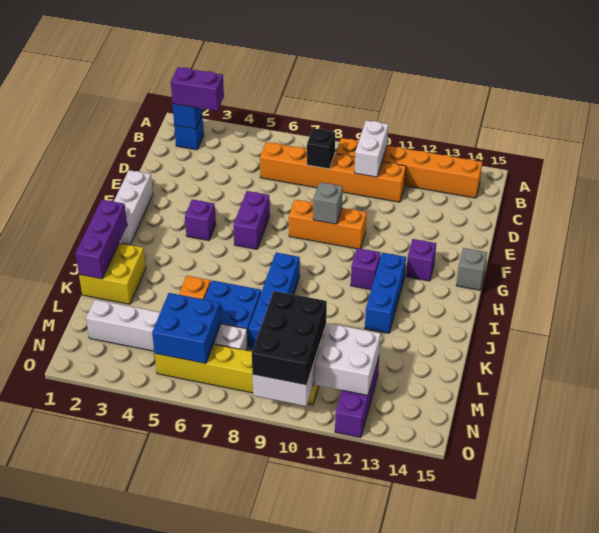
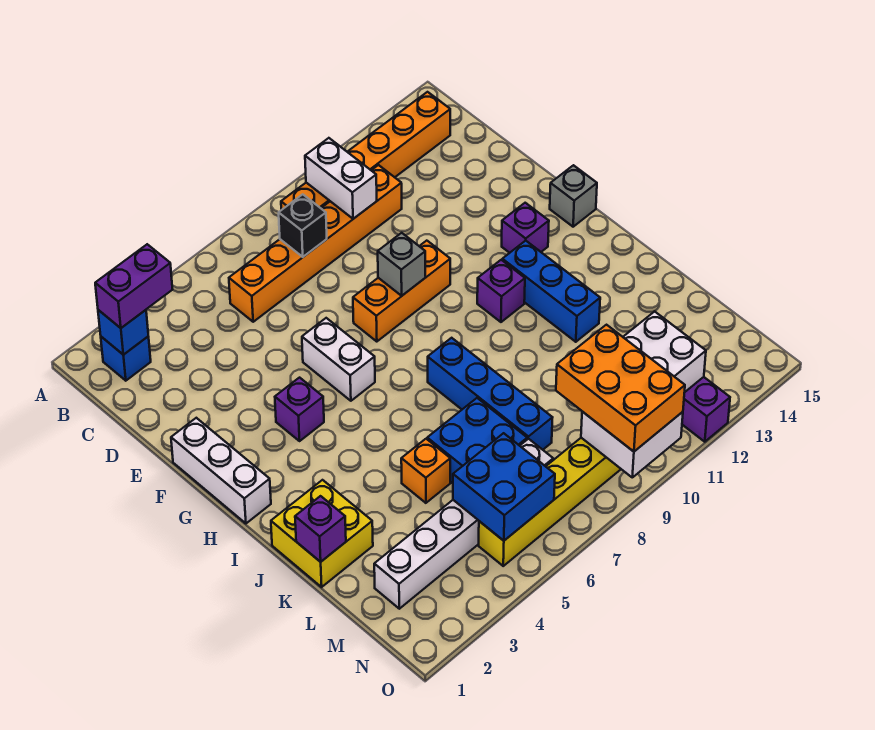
purple brick F6:G6 level 1 -> white brick F6:G6 level 1
purple brick I1:K1 level 2 -> purple brick K1 level 2
black brick M9:O10 level 3 -> orange brick M9:O10 level 3

